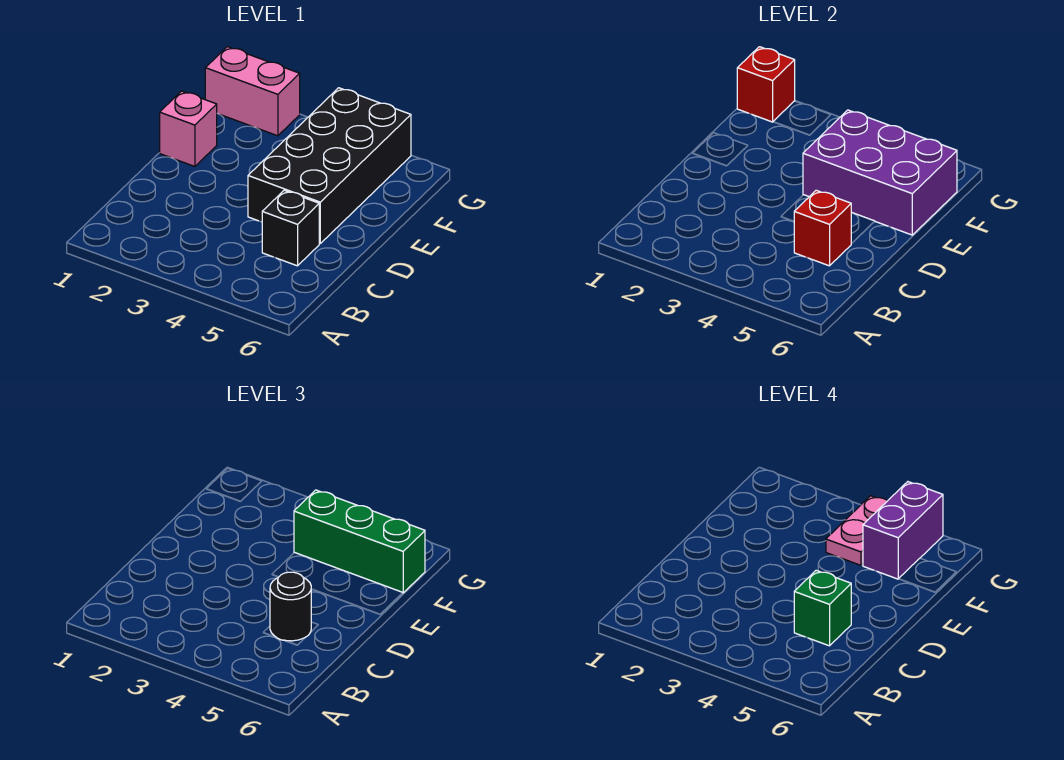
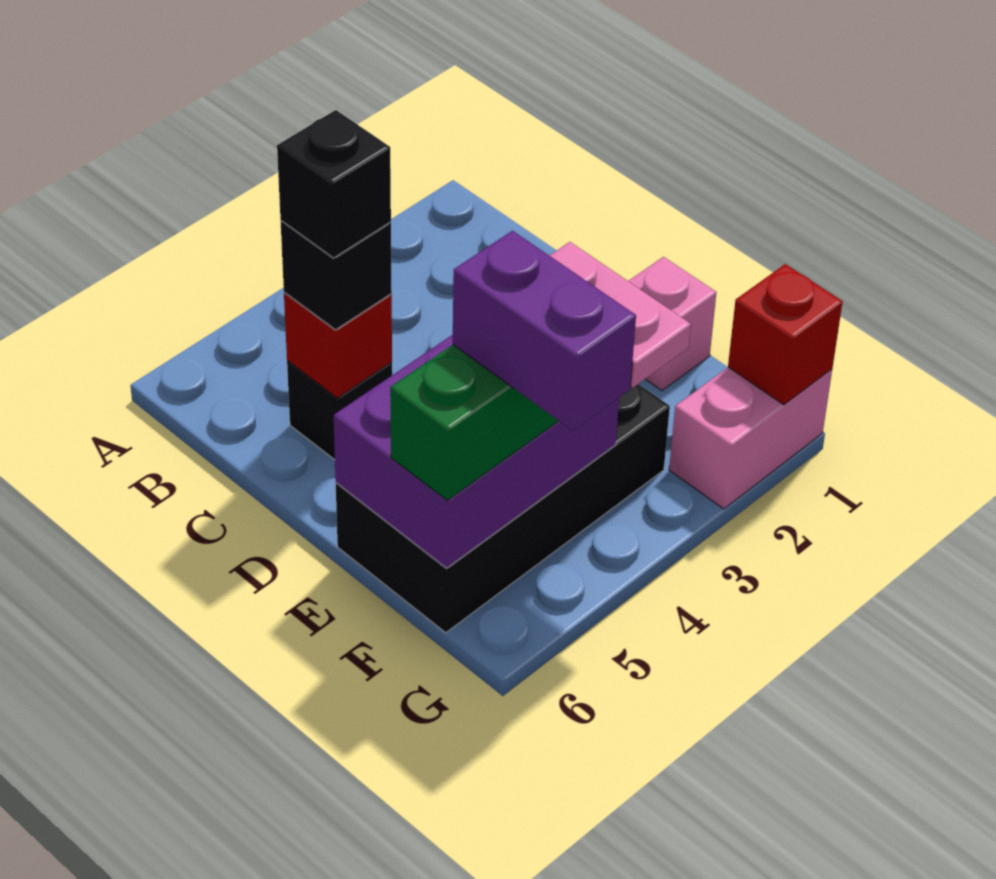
black round brick C5 level 3 -> black brick C5 level 3
green brick C5 level 4 -> black brick C5 level 4
black brick D4:G5 level 1 -> black brick E3:F6 level 1

